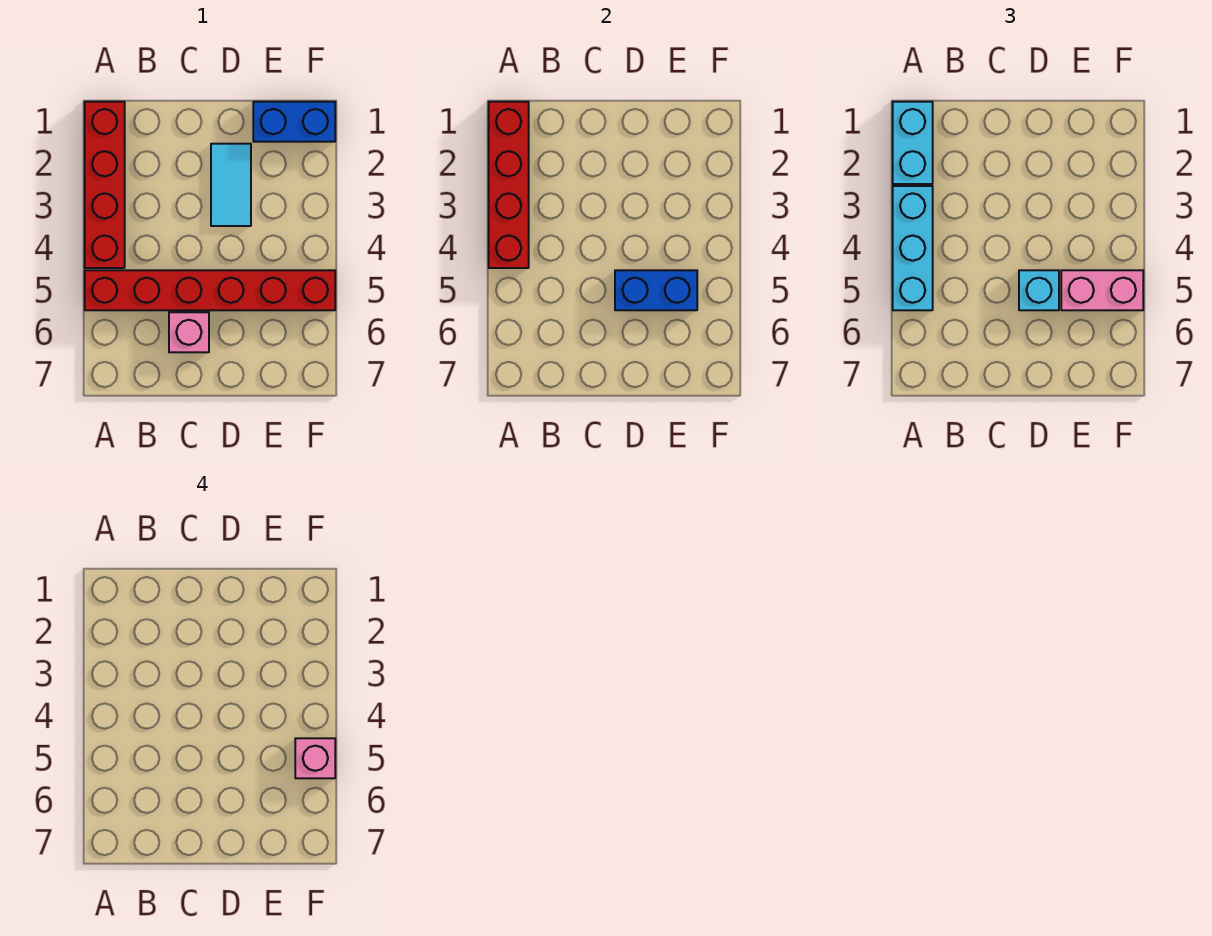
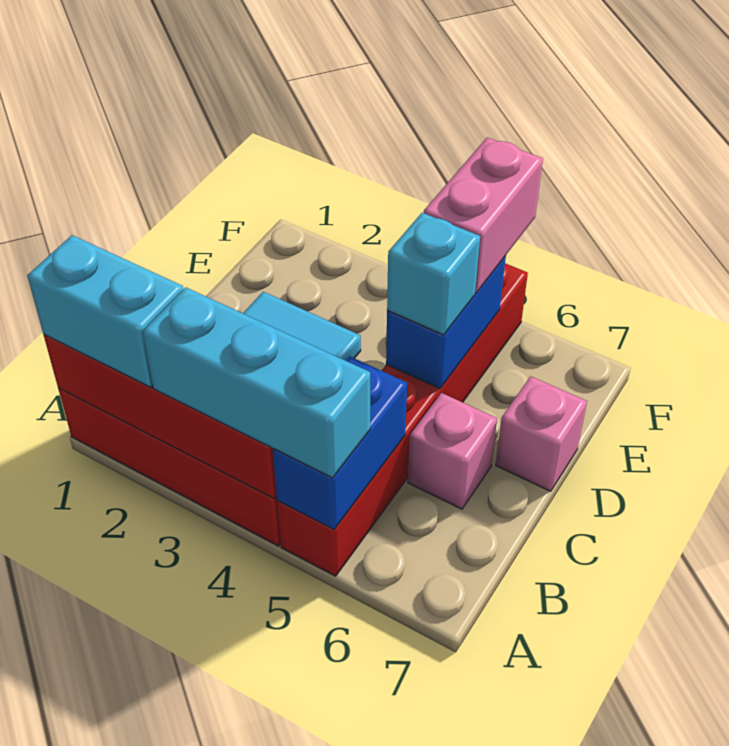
blue brick E1:F1 level 1 -> blue brick A5:B5 level 2
pink brick F5 level 4 -> pink brick D7 level 1

